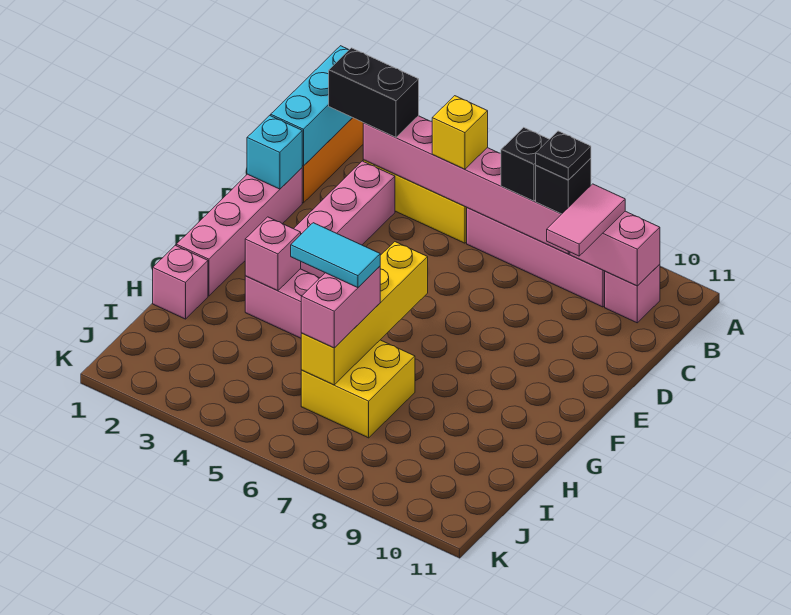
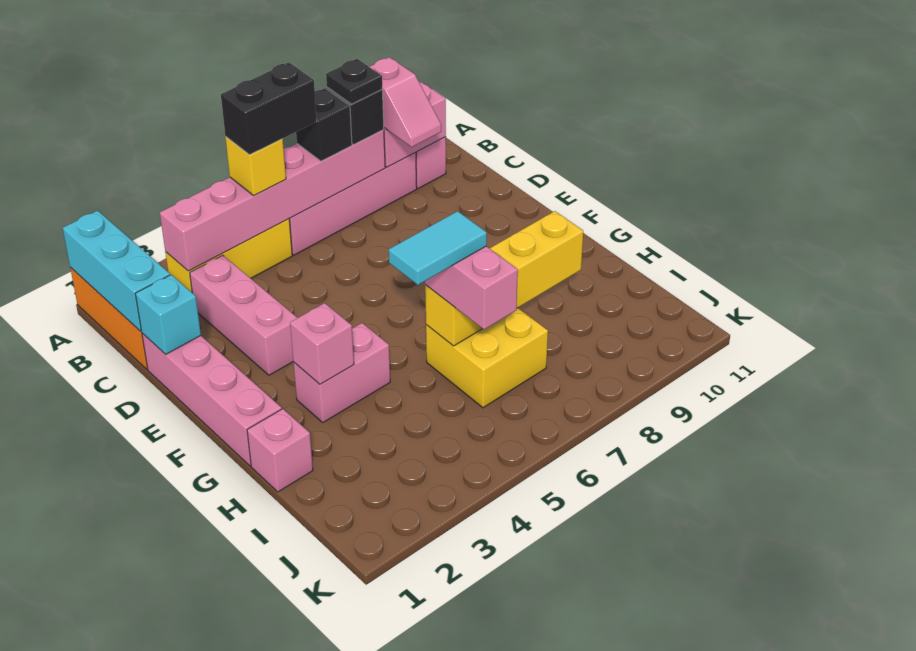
black brick B2:B3 level 3 -> black brick B5:B6 level 4
pink tile B9:C9 level 3 -> pink slope B9:C9 level 3 top B
yellow brick F6:I6 level 2 -> yellow brick H6:H9 level 2

